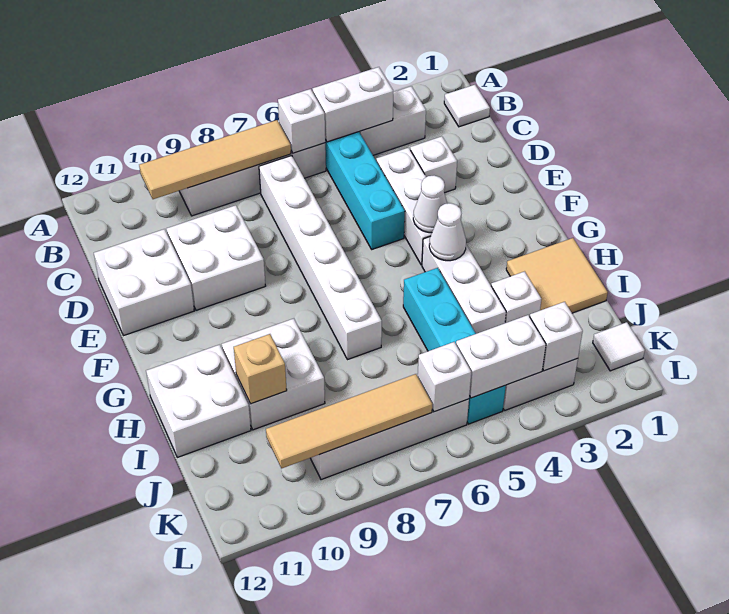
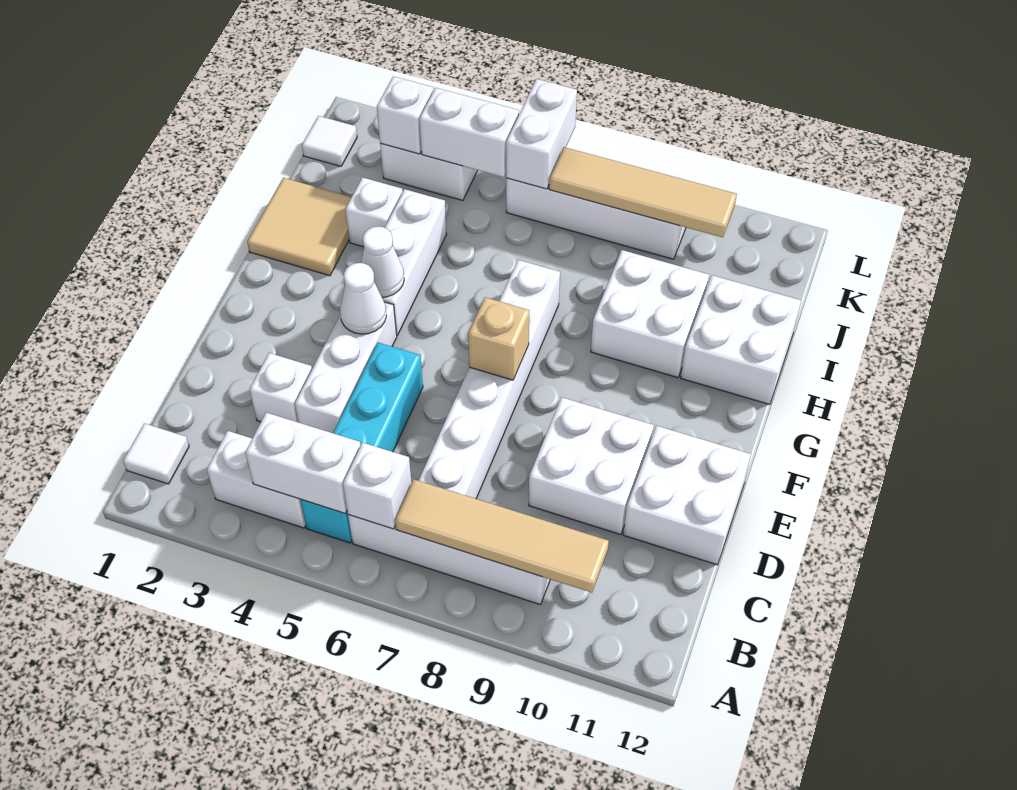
cyan brick H5:K5 level 1 -> none
tan brick I10 level 2 -> tan brick F7 level 2
white brick K6 level 2 -> white brick K6:L6 level 2

